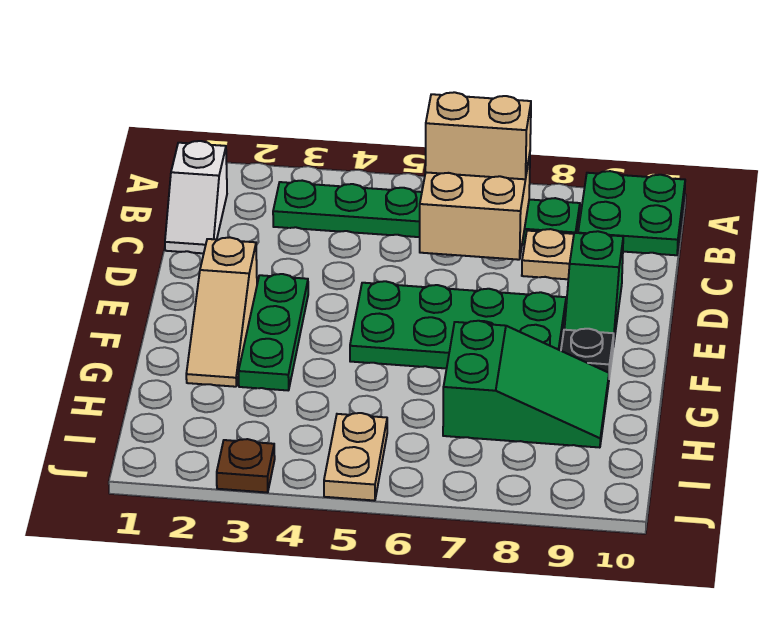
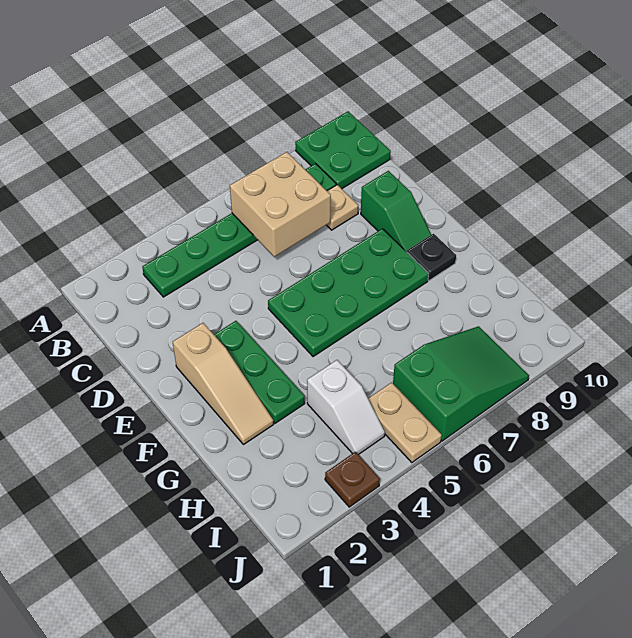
white slope B1:C1 level 1 top B -> white slope H4:I4 level 1 top H
tan brick B6:B7 level 3 -> none
green slope G7:H9 level 1 top 7 -> green slope I6:J8 level 1 top 6

